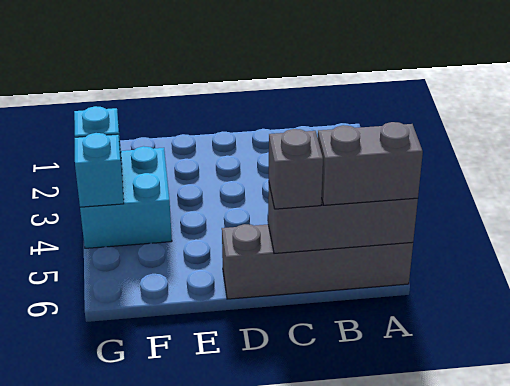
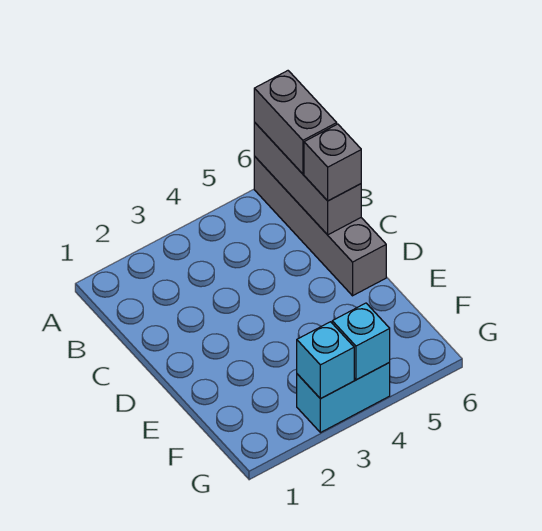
cyan brick F3:G4 level 1 -> cyan brick G3:G4 level 1

